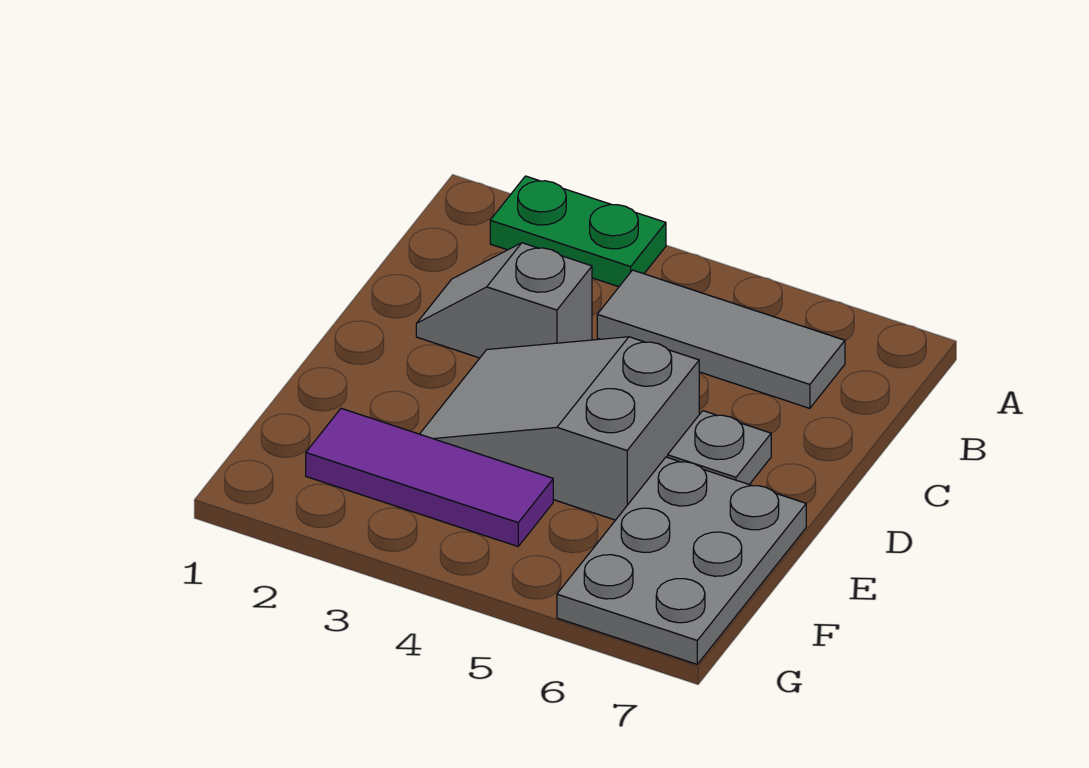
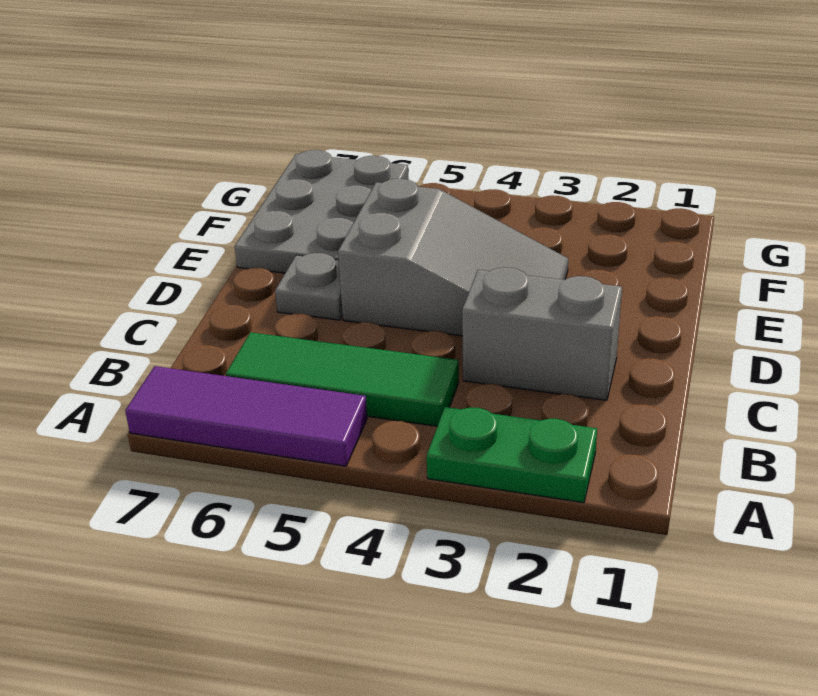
grey tile B4:B6 level 1 -> green tile B4:B6 level 1
grey slope C2:C3 level 1 top 3 -> grey brick C2:C3 level 1
purple tile F2:F4 level 1 -> purple tile A5:A7 level 1

